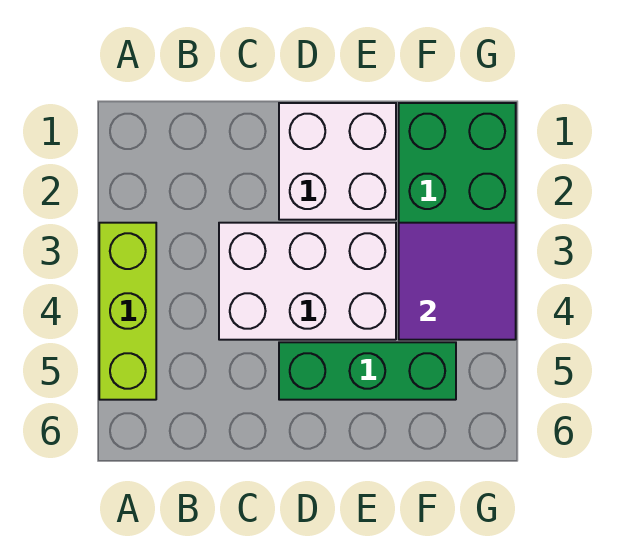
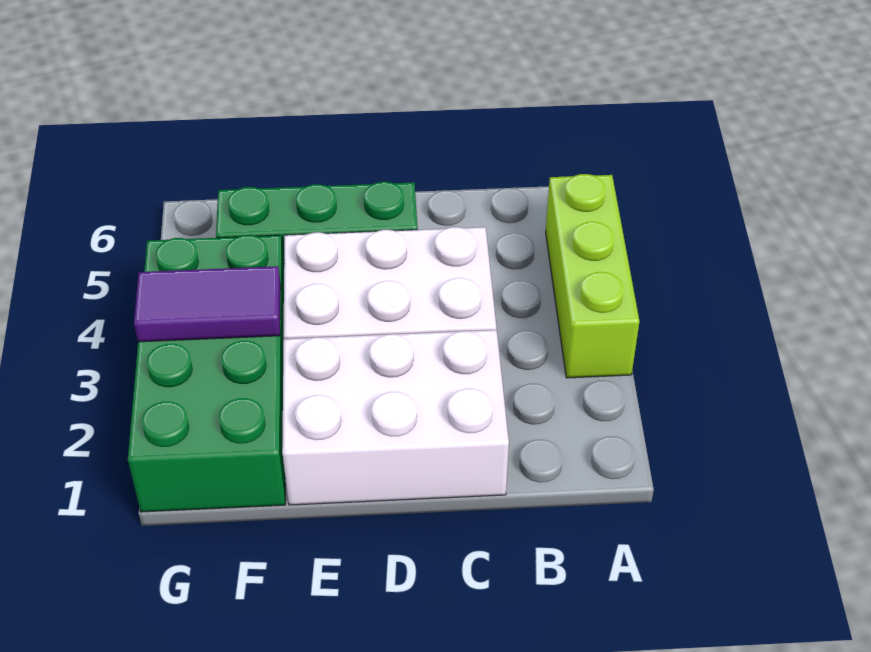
white brick D1:E2 level 1 -> white brick C1:E2 level 1
purple tile F3:G4 level 2 -> purple tile F3:G3 level 2

